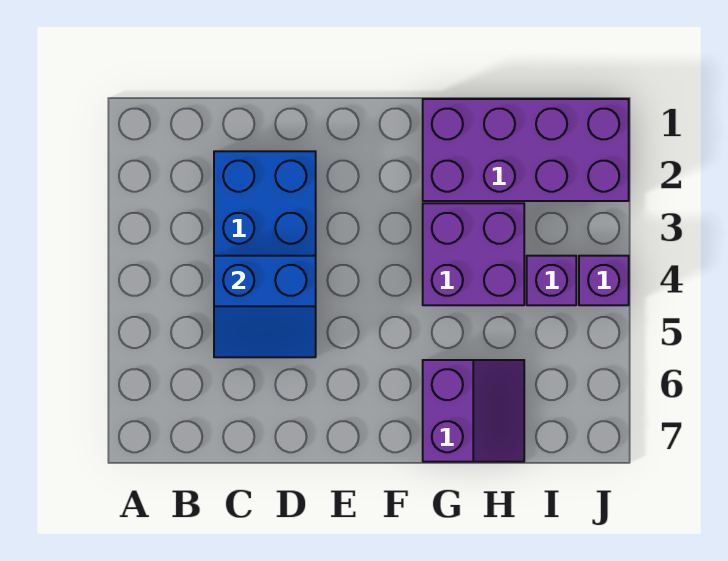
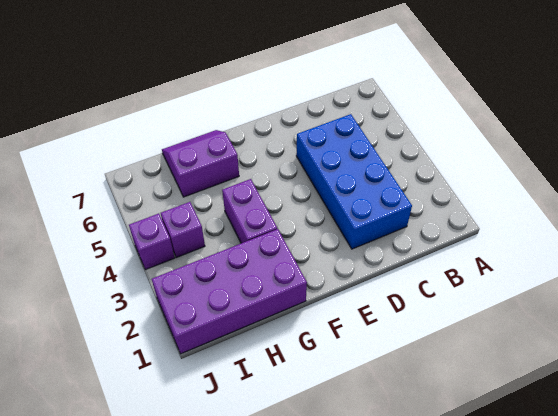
blue slope C4:D5 level 2 top 4 -> none
purple brick G3:H4 level 1 -> purple brick G3:G4 level 1
purple slope G6:H7 level 1 top G -> purple slope G6:H7 level 1 top 6

